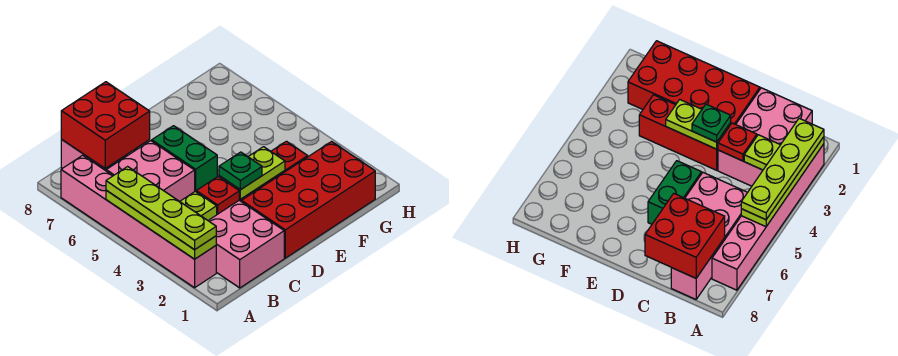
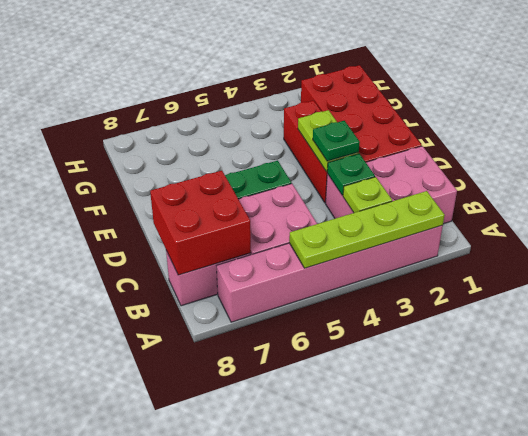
lime plate A2:A5 level 3 -> none
red plate C3 level 2 -> green plate C3 level 2

